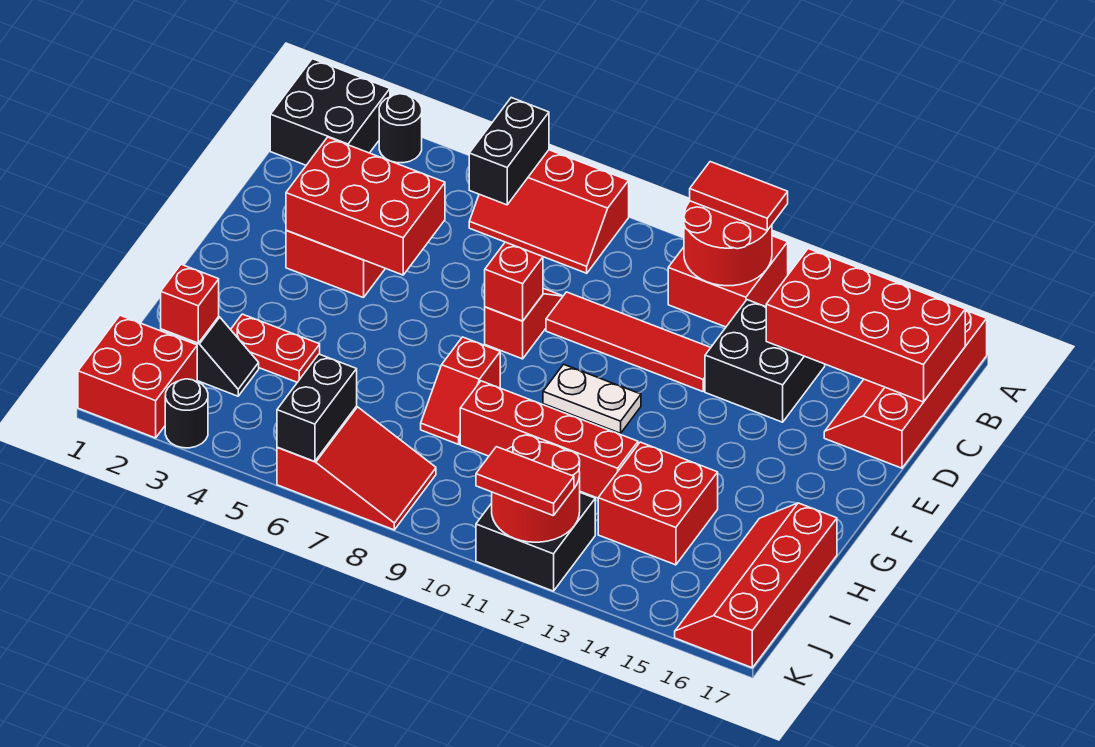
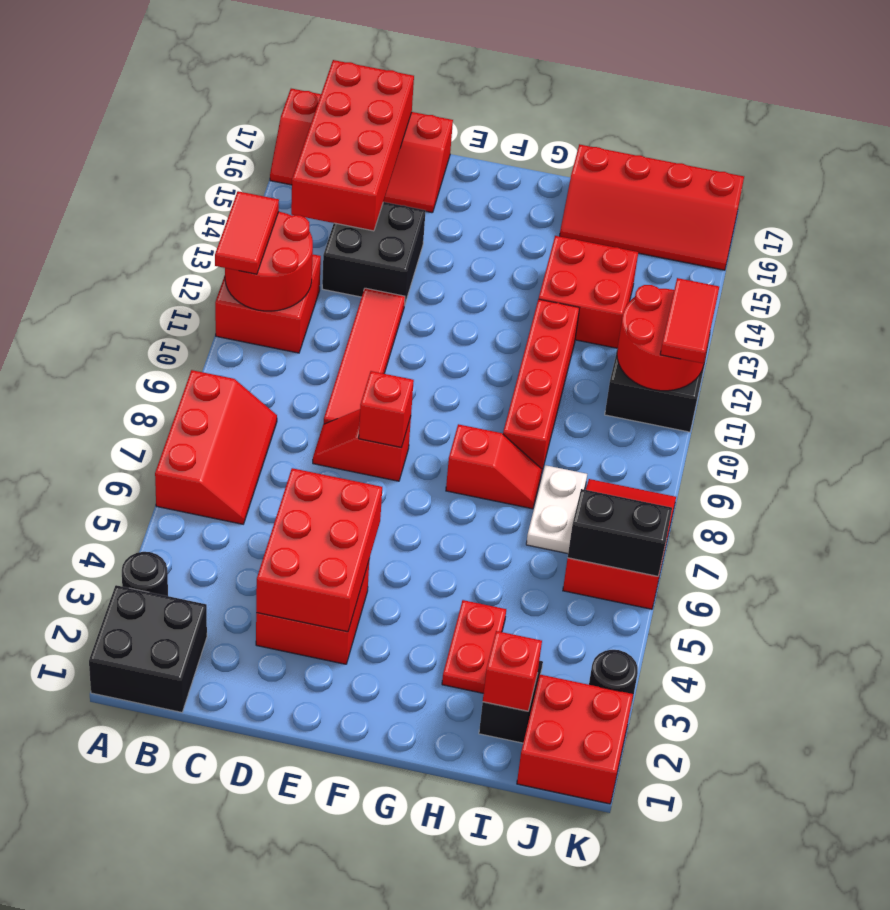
black brick A6:B6 level 2 -> none
white plate F10:F11 level 1 -> white plate I7:I8 level 1

